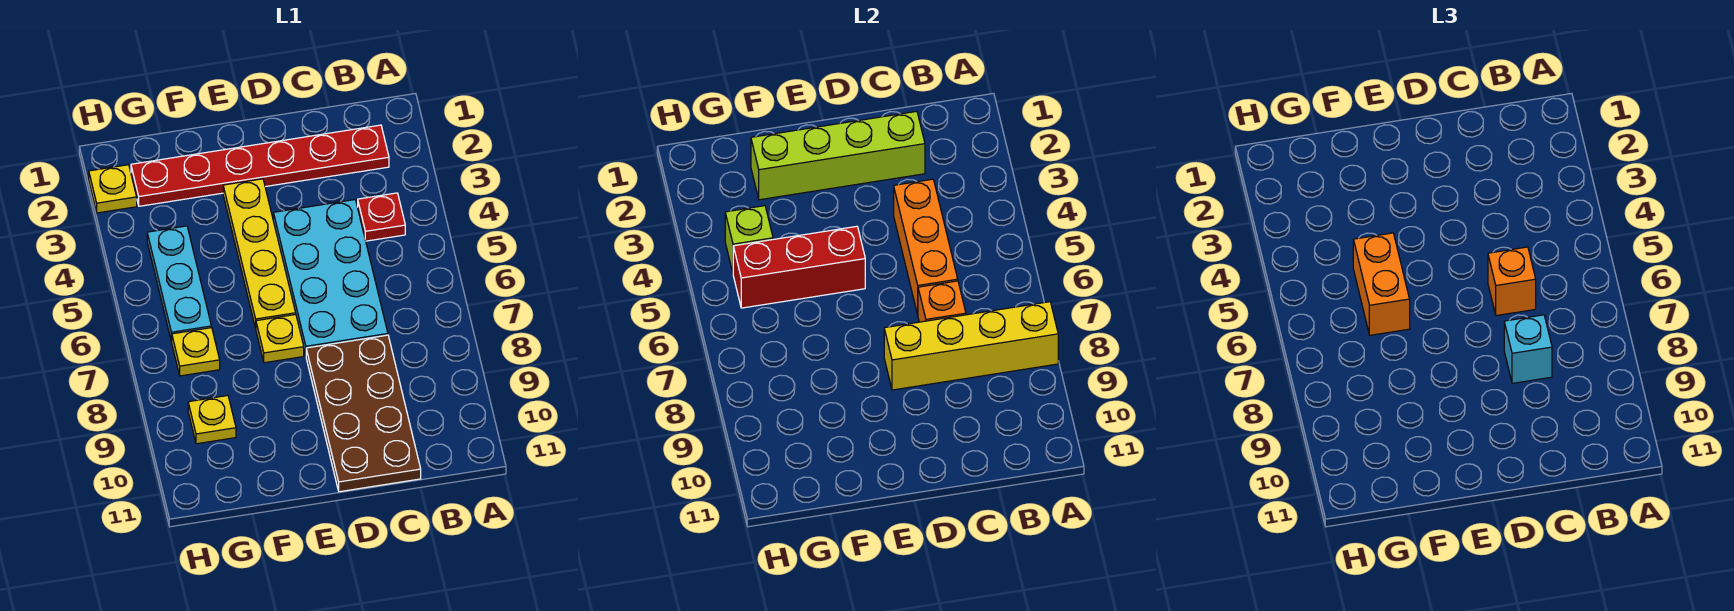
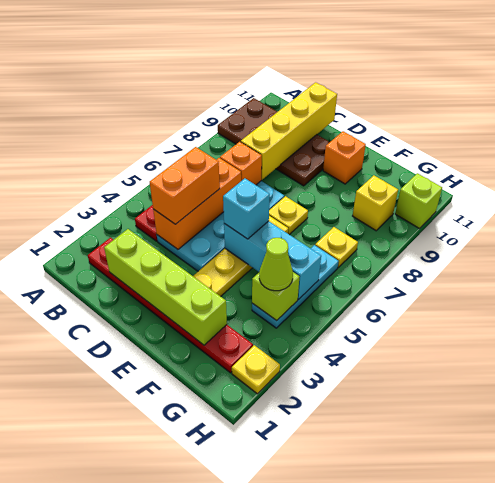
yellow brick A8:D8 level 2 -> yellow brick C8:C11 level 2
orange brick C6 level 3 -> orange brick E10 level 1
brown plate C8:D11 level 1 -> brown plate A9:D10 level 1
cyan brick C8 level 3 -> cyan brick E5 level 3
red brick E5:G5 level 2 -> cyan brick E5:G5 level 2
orange brick F5:F6 level 3 -> orange brick C4:C5 level 3
none -> lime cone G4 level 3
yellow plate G9 level 1 -> yellow brick G9 level 1
none -> lime brick H10 level 1

